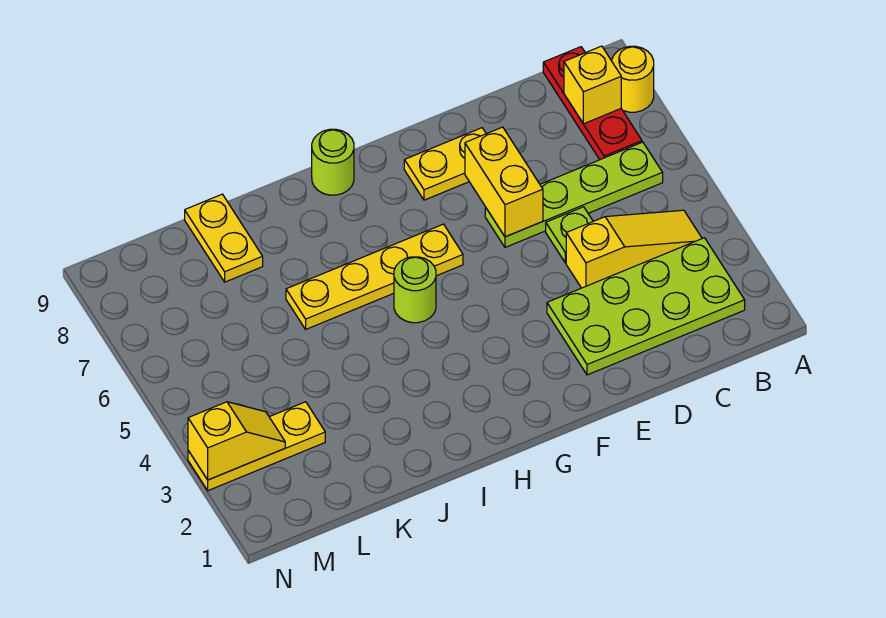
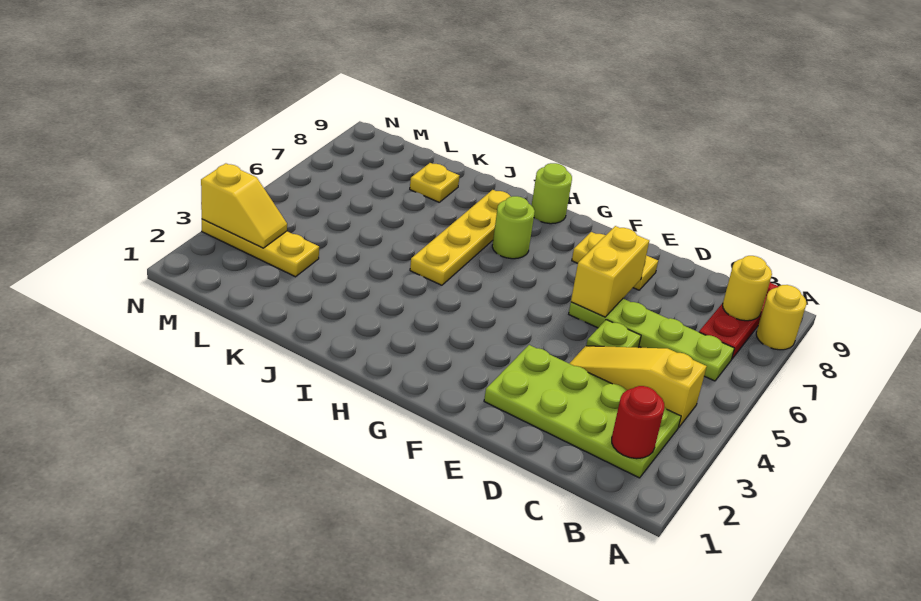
none -> red round brick B2 level 2
yellow slope B4:D4 level 1 top D -> yellow slope B4:D4 level 1 top B
yellow brick B8 level 2 -> yellow round brick B8 level 2
yellow plate G6:J6 level 1 -> yellow plate I5:I8 level 1
lime round brick H5 level 1 -> lime round brick H7 level 1
yellow plate K8:K9 level 1 -> yellow plate K8 level 1

